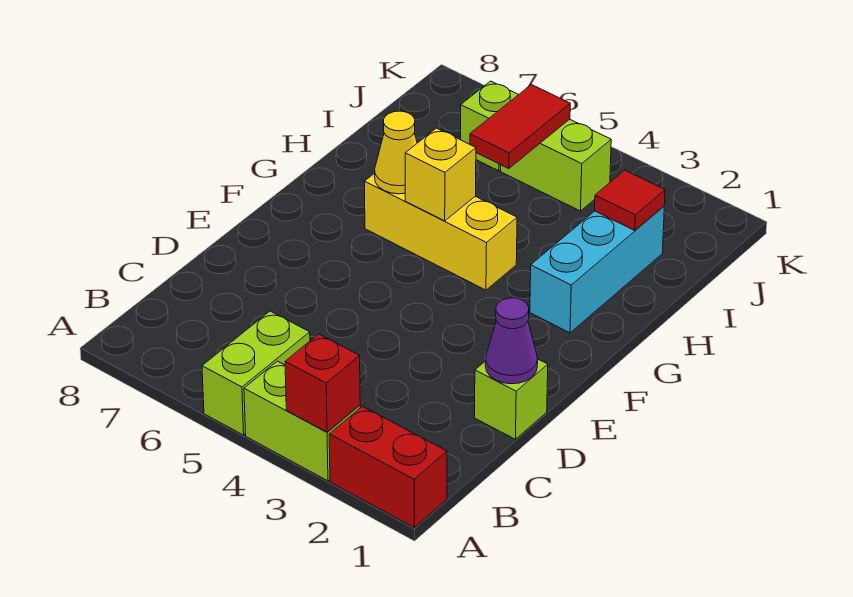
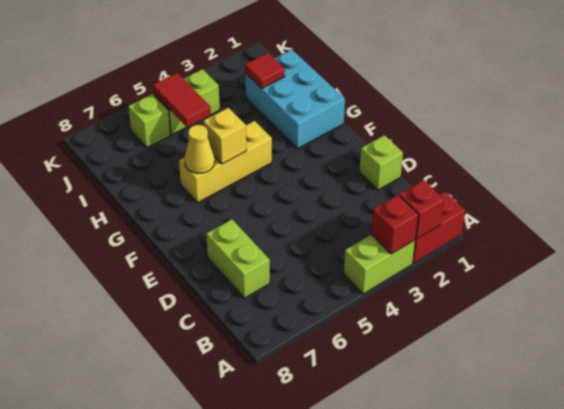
none -> red brick A2 level 2
lime brick A5:B5 level 1 -> lime brick C7:D7 level 1
purple cone D1 level 2 -> none
cyan brick G2:I2 level 1 -> cyan brick G1:I2 level 1

